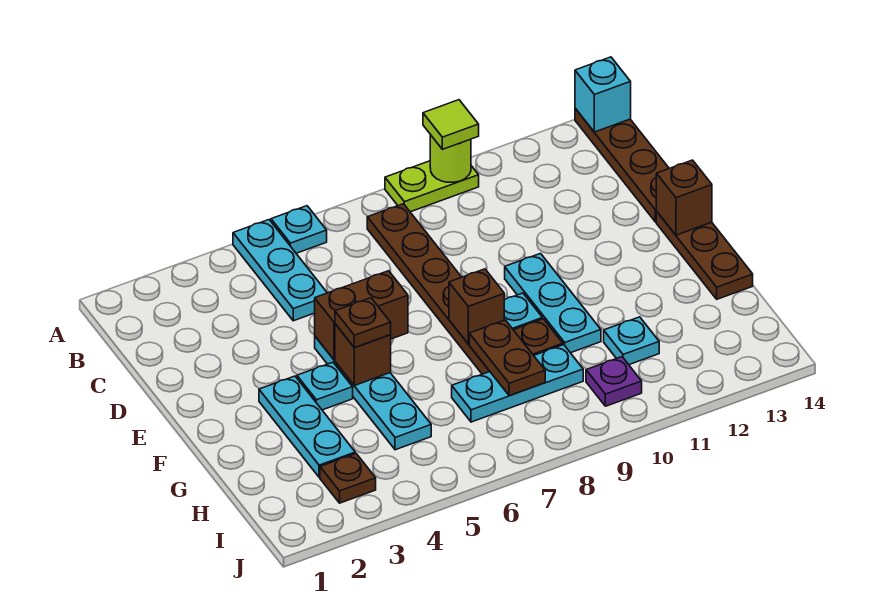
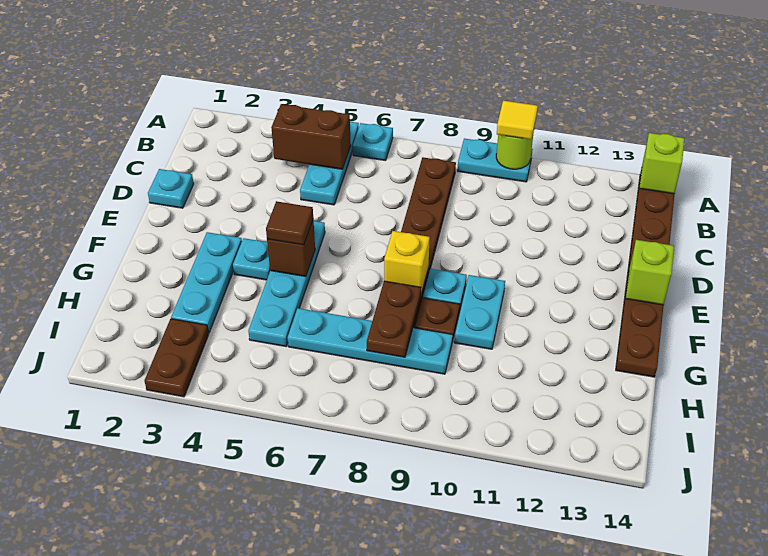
lime plate A9:A10 level 1 -> cyan plate A9:A10 level 1
lime tile A10 level 3 -> yellow tile A10 level 3
cyan brick A14 level 2 -> lime brick A14 level 2
brown brick E5:E6 level 2 -> brown brick B4:B5 level 2
cyan plate E10:G10 level 1 -> cyan plate F10:G10 level 1
brown brick E14 level 2 -> lime brick E14 level 2
brown plate F5 level 3 -> brown tile F5 level 3
brown brick F8 level 2 -> yellow brick F8 level 2
cyan plate H7:H9 level 1 -> cyan plate H6:H9 level 1
cyan plate H11 level 1 -> cyan plate D1 level 1
brown plate I3 level 1 -> brown plate I3:J3 level 1
purple plate I10 level 1 -> none

